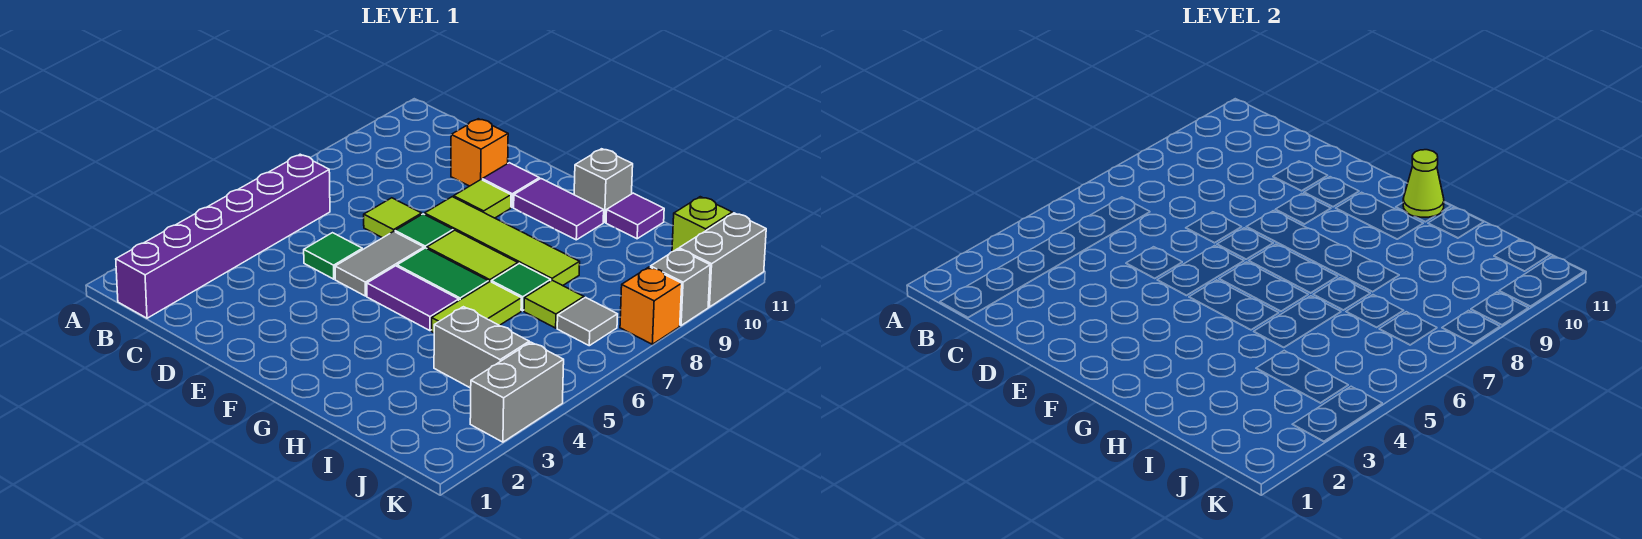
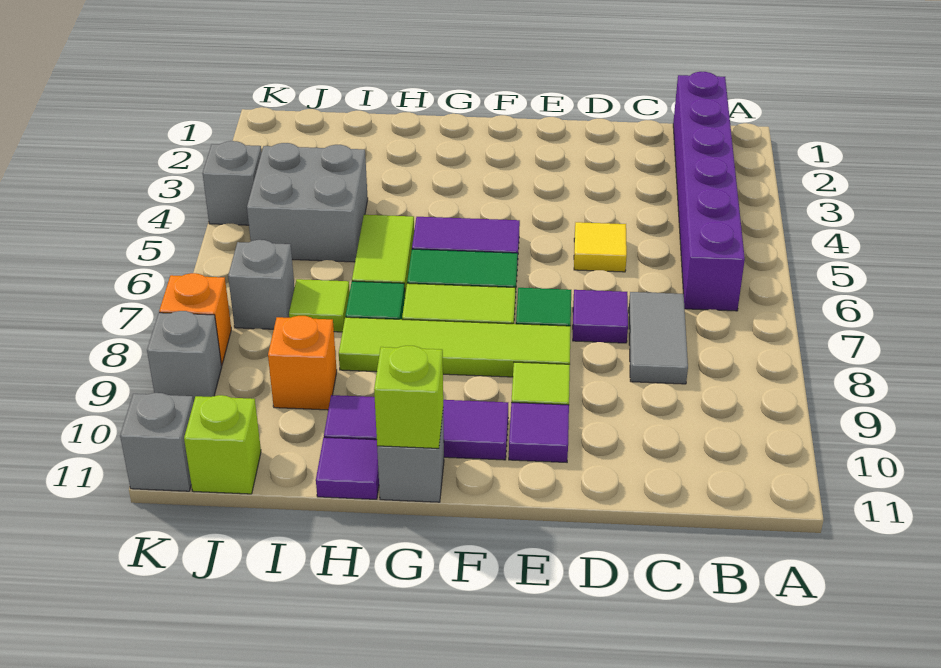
green tile D5 level 1 -> yellow tile D5 level 1
lime tile D7 level 1 -> purple tile D7 level 1
orange brick D10 level 1 -> orange brick I9 level 1
grey tile E5:E6 level 1 -> grey tile C7:C8 level 1
purple tile F10:G10 level 1 -> purple tile F10:H10 level 1
lime cone G11 level 2 -> lime brick G11 level 2
grey brick I4:J4 level 1 -> grey brick I4:J5 level 1
grey tile J7 level 1 -> grey brick J7 level 1
grey brick K3:K4 level 1 -> grey brick K4 level 1
grey brick K10:K11 level 1 -> grey brick K11 level 1

